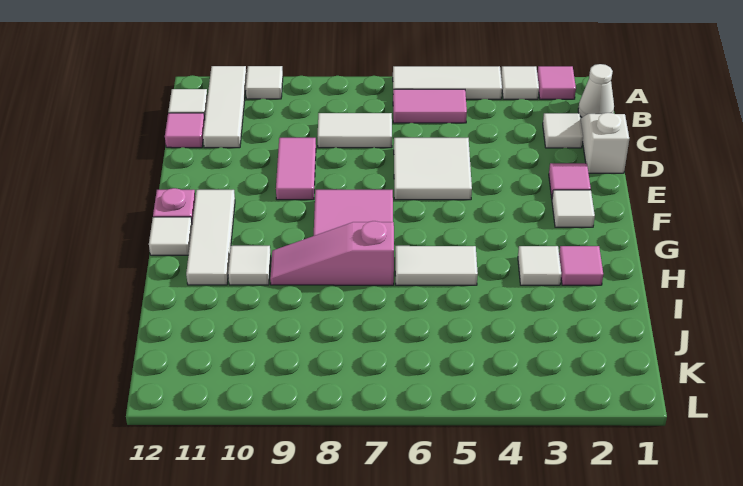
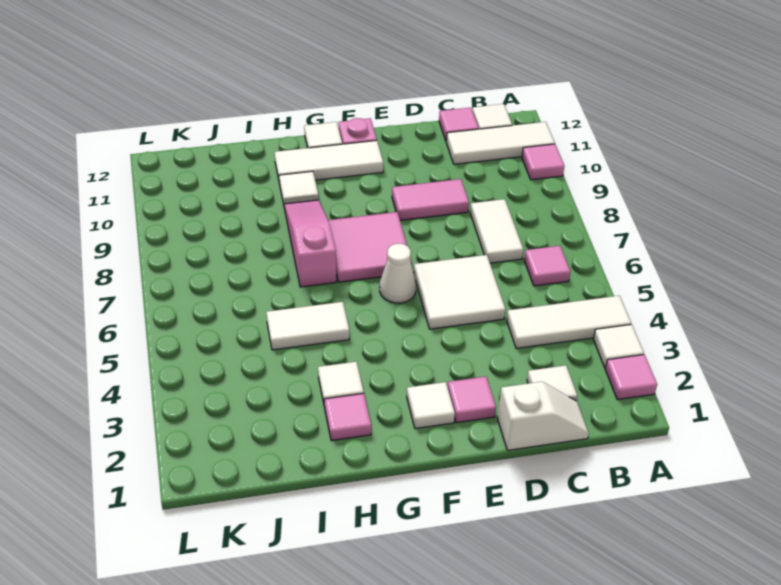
white tile A4:A6 level 1 -> white tile A4:C4 level 1
white tile A10 level 1 -> pink tile A10 level 1
white cone B1 level 1 -> white cone F6 level 1
pink tile B5:B6 level 1 -> pink tile B6 level 1
white tile H5:H6 level 1 -> white tile H5:I5 level 1

